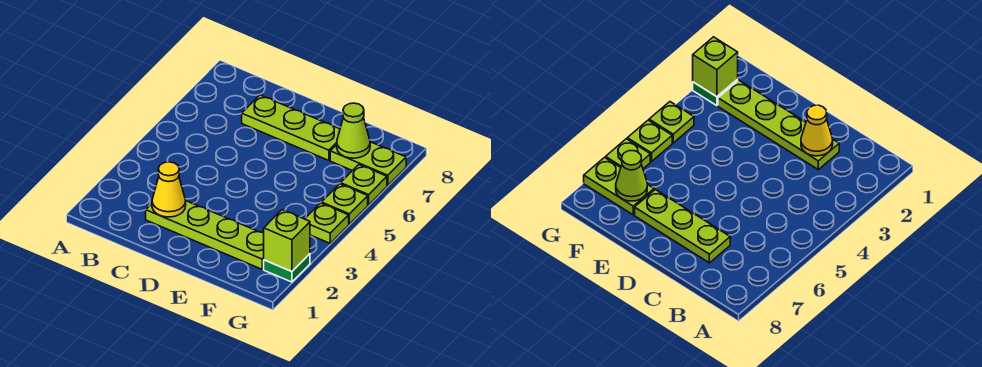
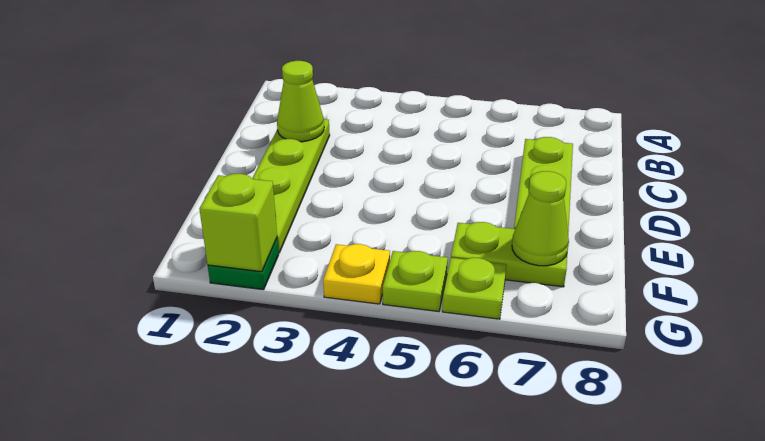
yellow cone C2 level 2 -> lime cone C2 level 2
lime plate F7:G7 level 1 -> lime plate F6:F7 level 1
lime plate G4 level 1 -> yellow plate G4 level 1

